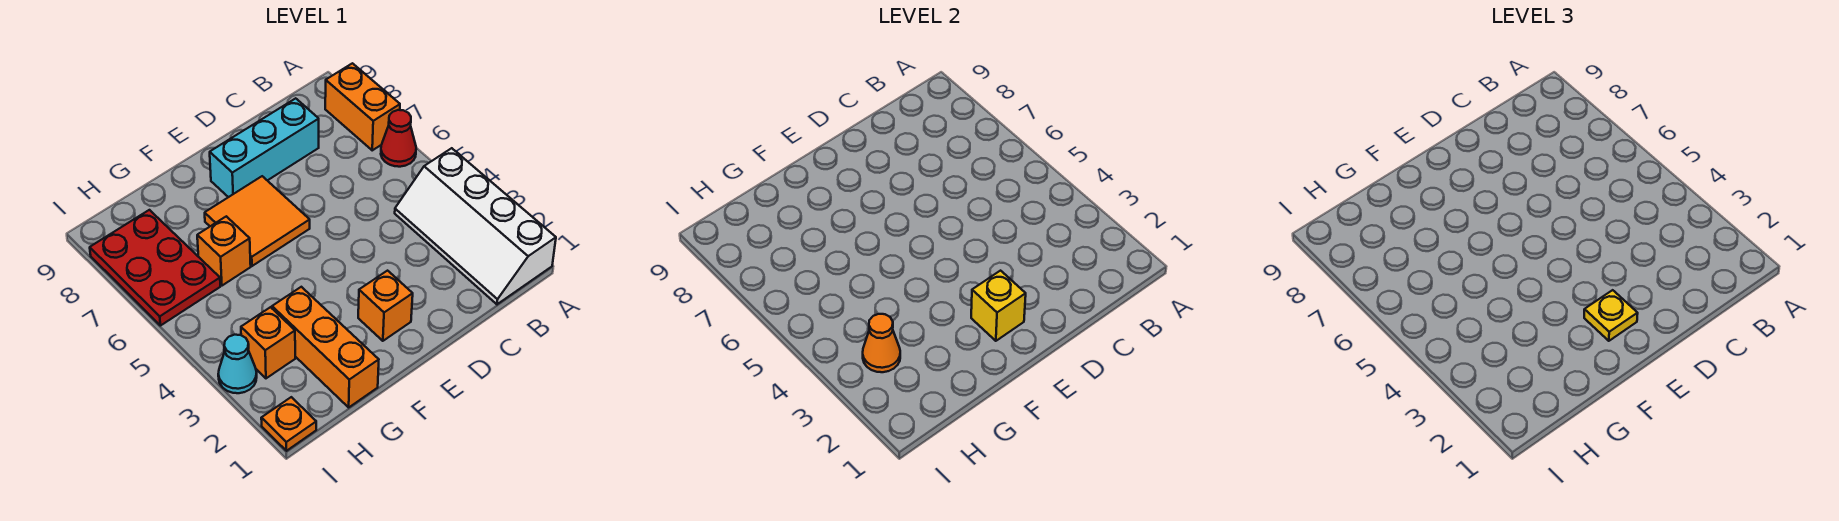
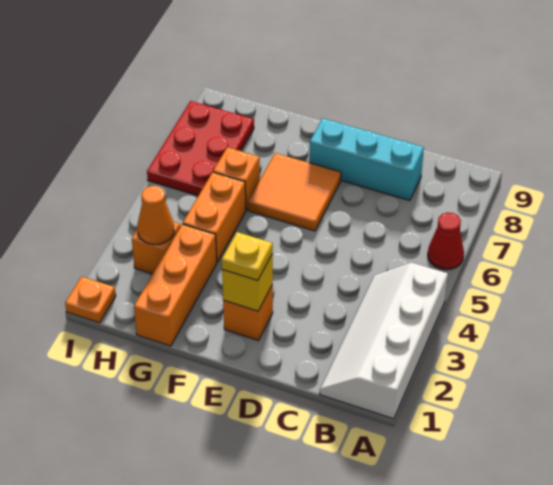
orange brick A7:A8 level 1 -> orange brick G4:G5 level 1
cyan cone I3 level 1 -> none

